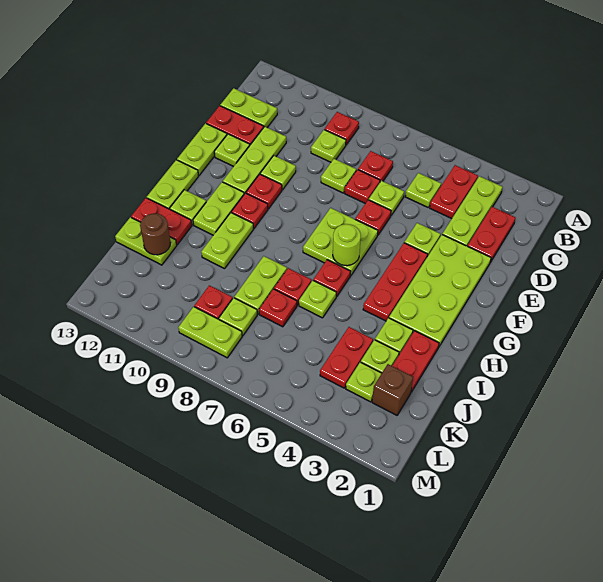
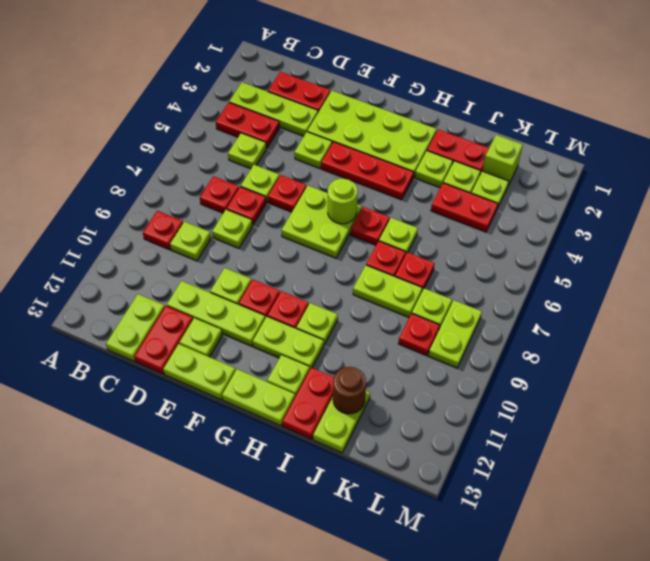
lime plate H10:I10 level 1 -> lime plate H10 level 1
brown brick K2 level 1 -> lime brick K2 level 1

